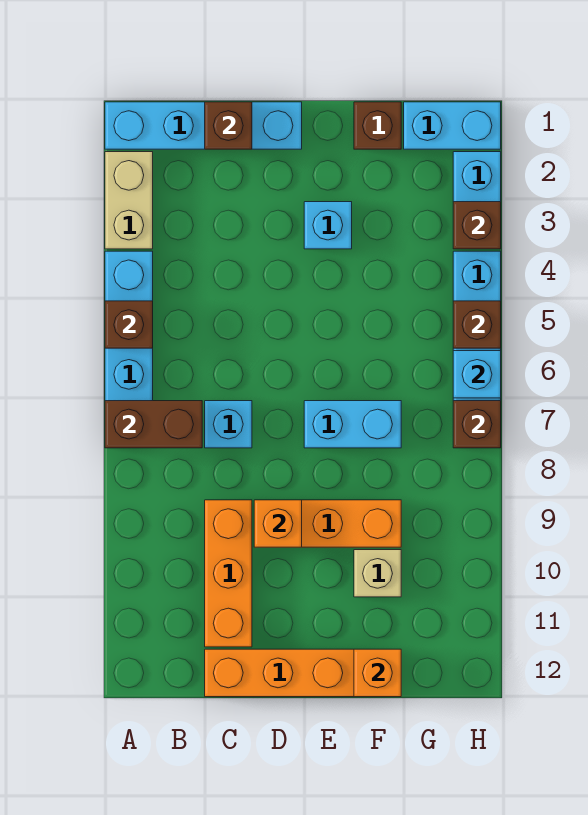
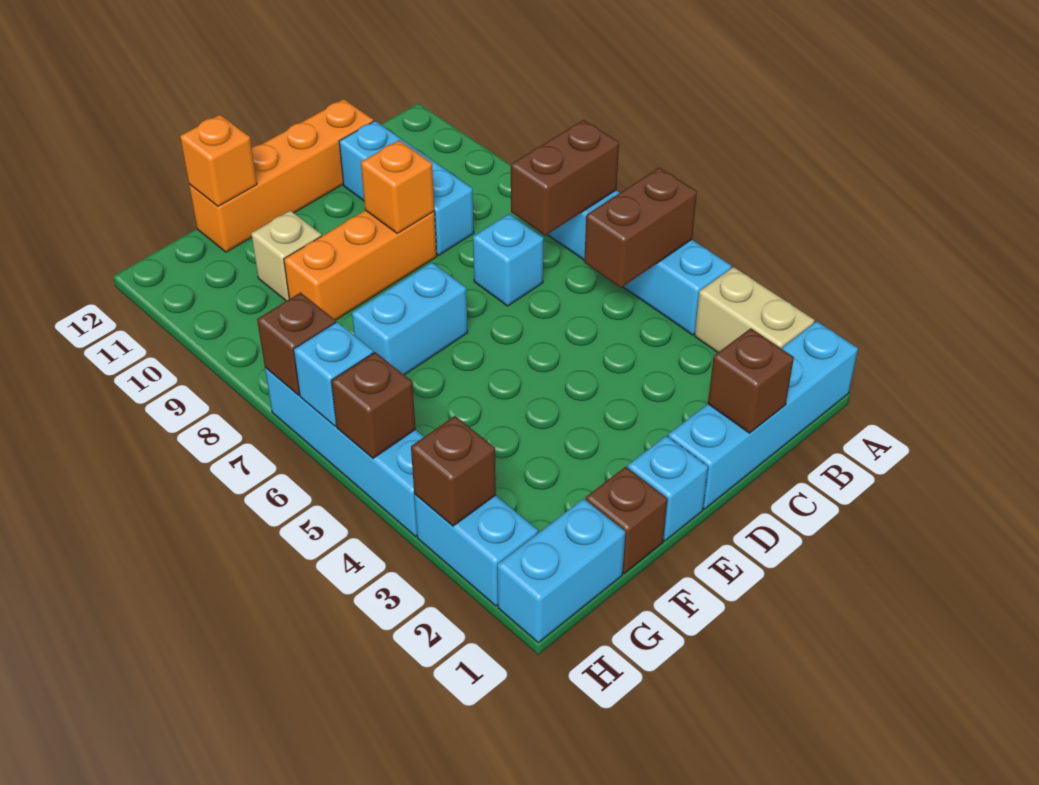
brown brick A5 level 2 -> brown brick A5:B5 level 2
orange brick C9:C11 level 1 -> cyan brick C9:C11 level 1
cyan brick E3 level 1 -> cyan brick E1 level 1

